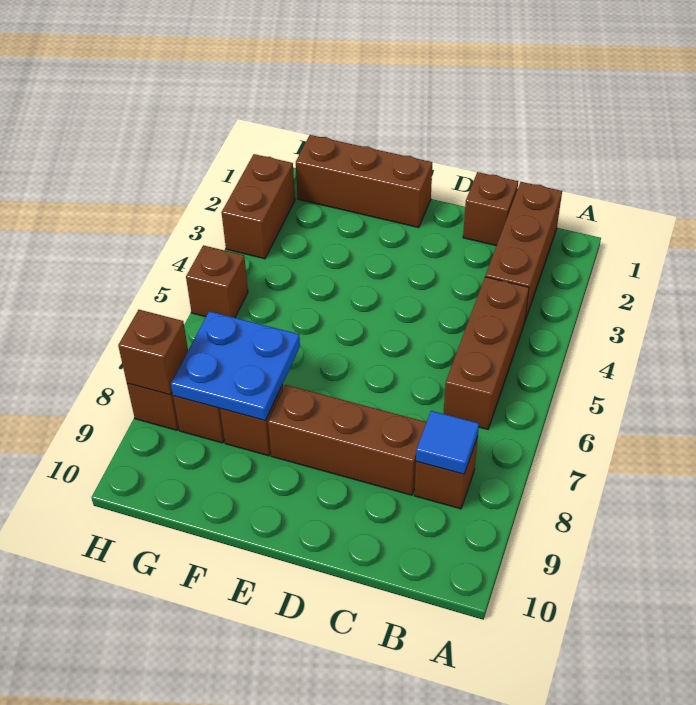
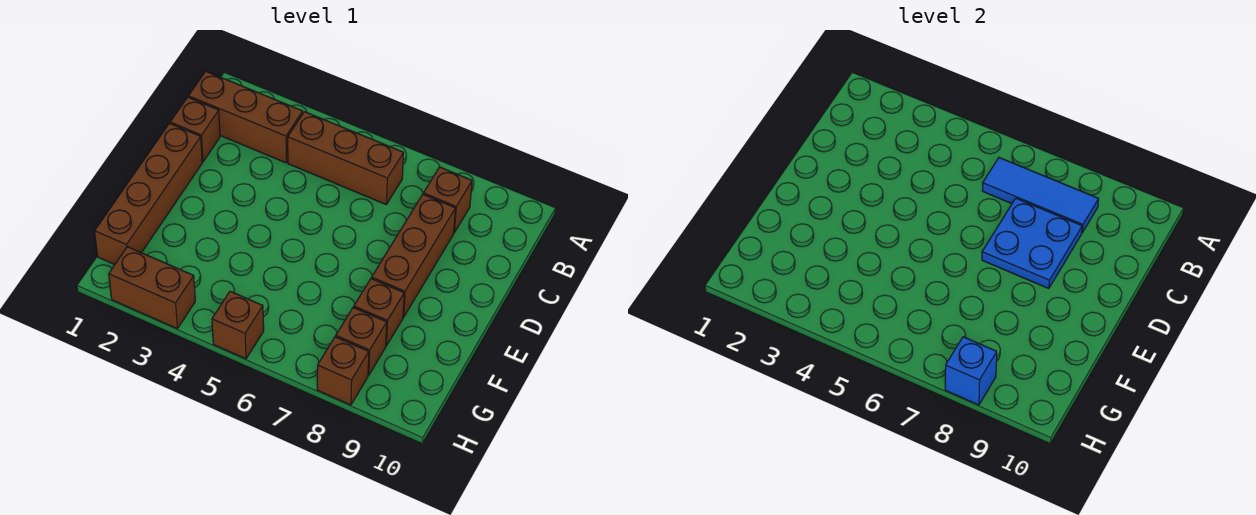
blue tile B8 level 2 -> blue tile B6:B8 level 2
brown brick E1:G1 level 1 -> brown brick D1:G1 level 1
blue plate F7:G8 level 2 -> blue plate C7:D8 level 2
brown brick H8 level 2 -> blue brick H8 level 2

